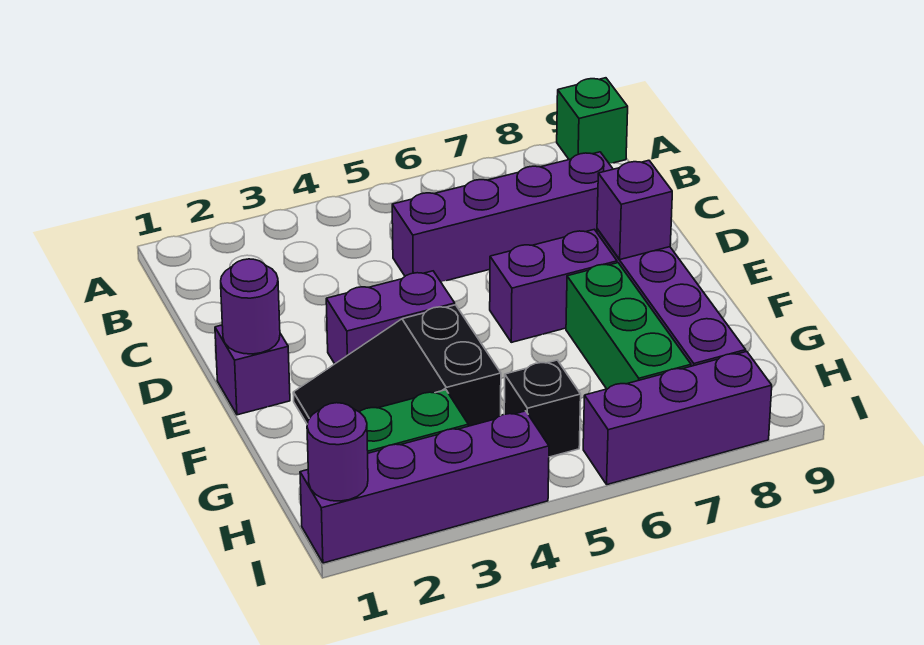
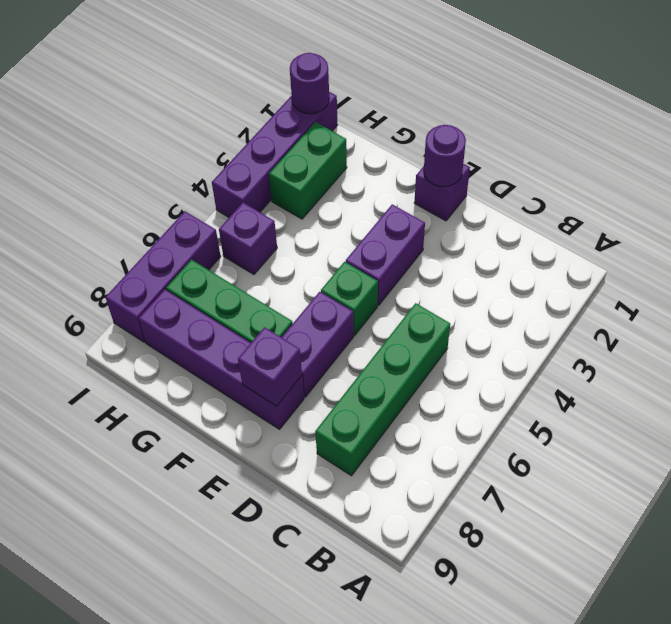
green brick A9 level 1 -> green brick E5 level 1
purple brick C5:C8 level 1 -> green brick C5:C8 level 1
black slope F2:G4 level 1 top 4 -> none
black brick H5 level 1 -> purple brick H5 level 1

